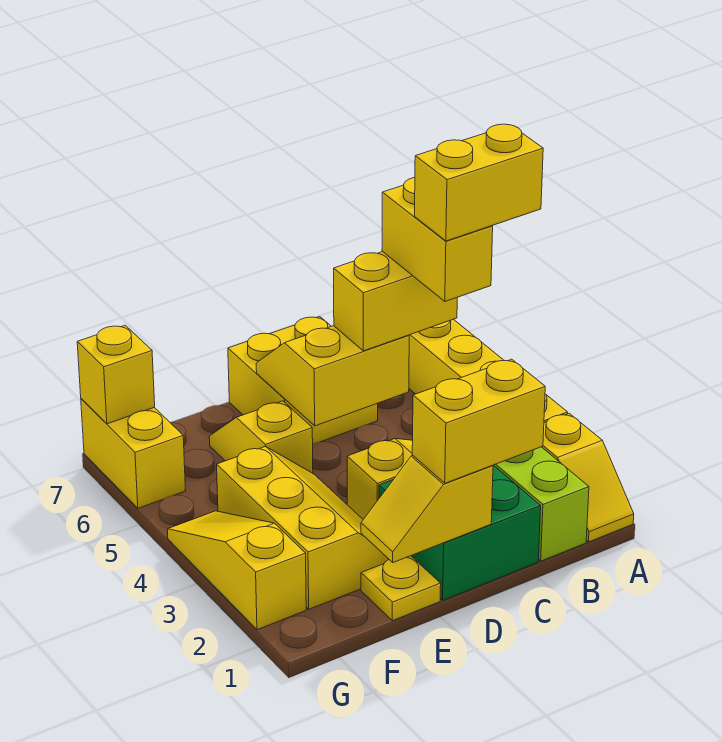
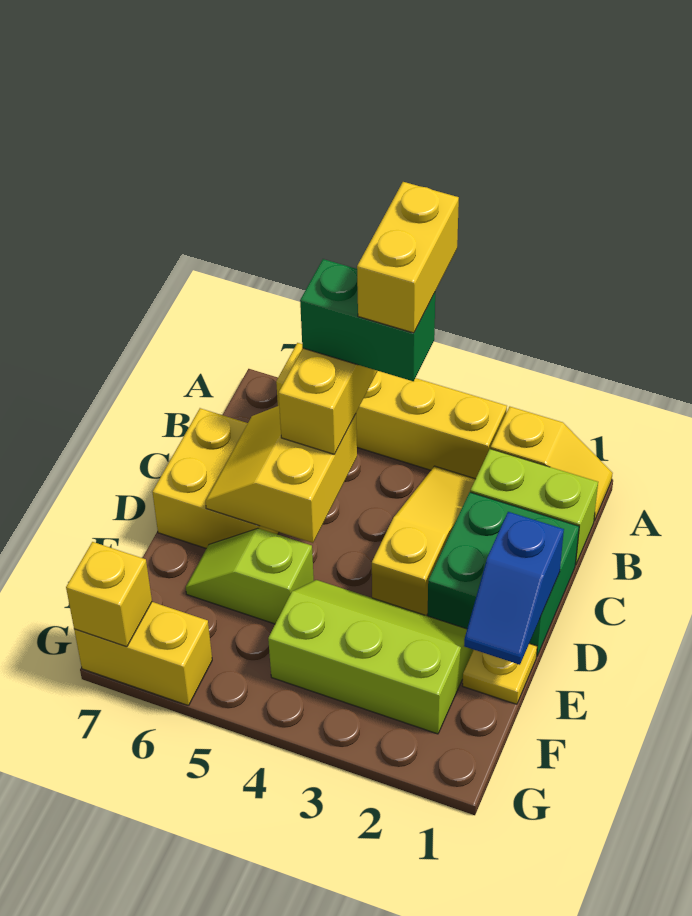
yellow brick B4:B5 level 4 -> green brick B4:B5 level 4
yellow brick C1:D1 level 3 -> none
yellow slope D1:E1 level 2 top D -> blue slope D1:E1 level 2 top D
yellow slope E2:F4 level 1 top F -> lime slope E2:F4 level 1 top F
yellow slope E5:E6 level 1 top 5 -> lime slope E5:E6 level 1 top 5
yellow slope G2:G4 level 1 top 2 -> none

